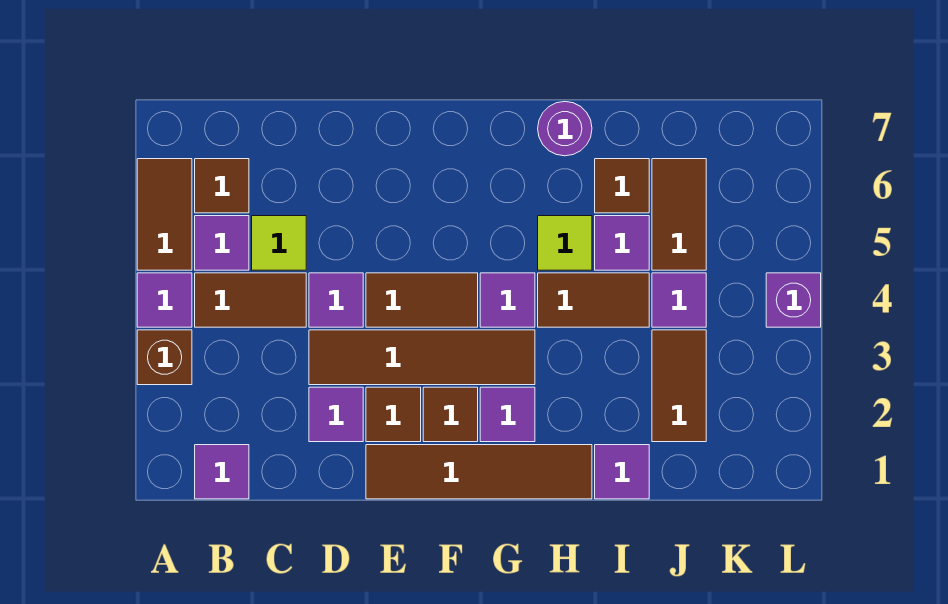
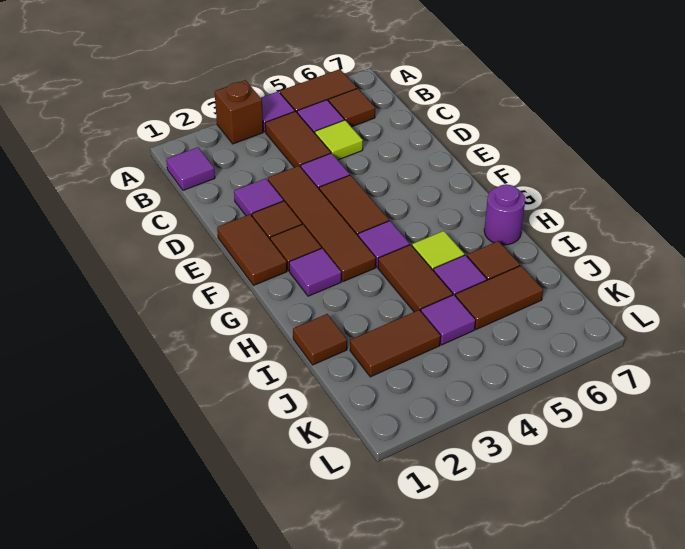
brown tile E1:H1 level 1 -> brown tile E1:F1 level 1
purple tile I1 level 1 -> brown tile I1 level 1
purple brick L4 level 1 -> none

